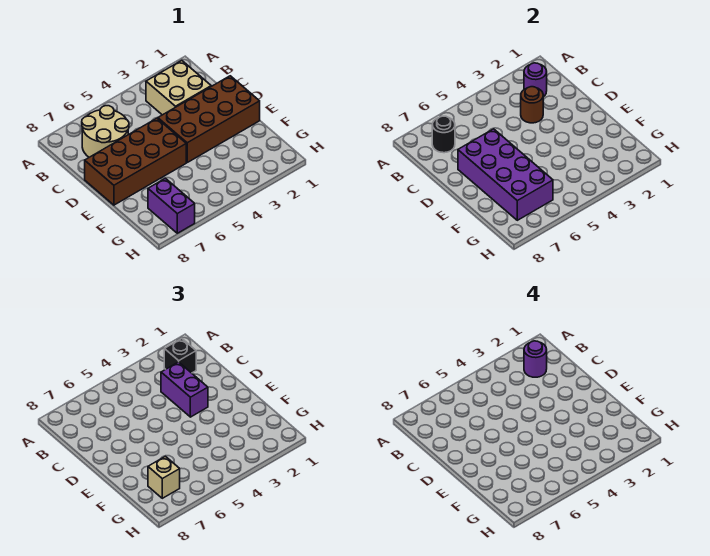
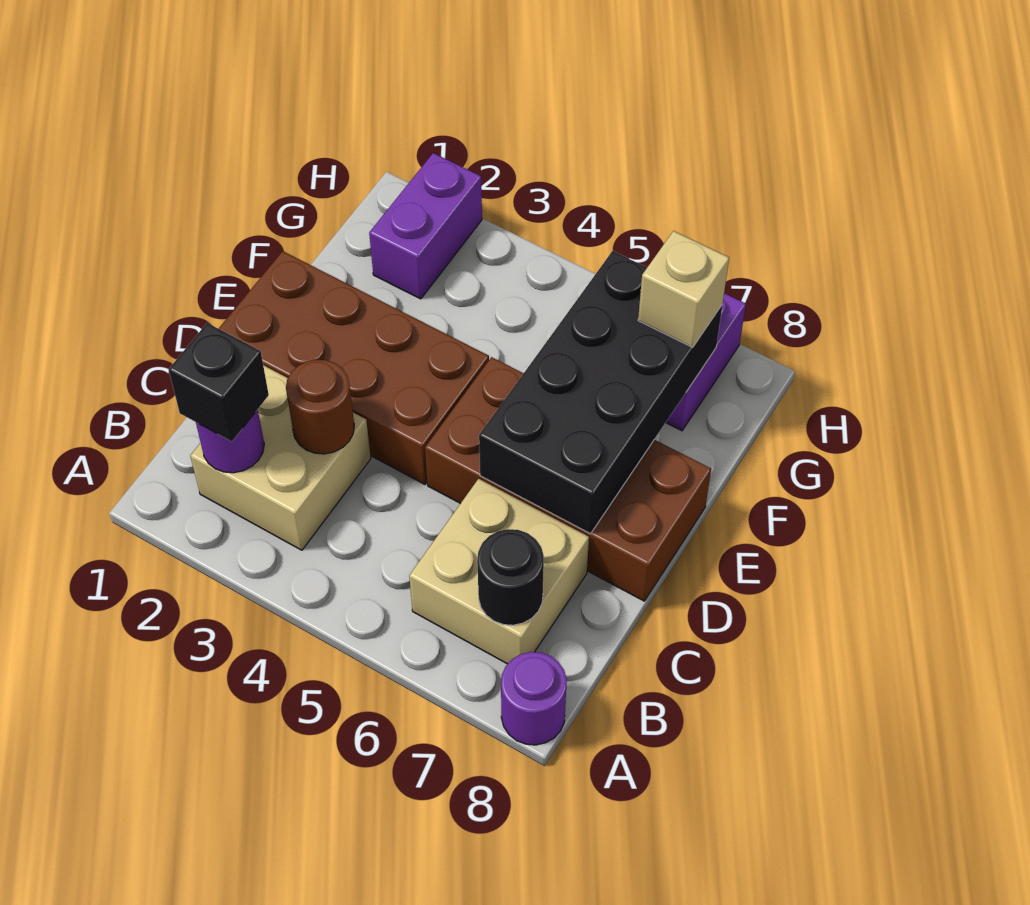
purple round brick B2 level 4 -> purple round brick A8 level 1
tan round brick B6:C7 level 1 -> tan brick B6:C7 level 1
purple brick C3:D3 level 3 -> purple brick G2:H2 level 1
purple brick D6:G7 level 2 -> black brick D6:G7 level 2

